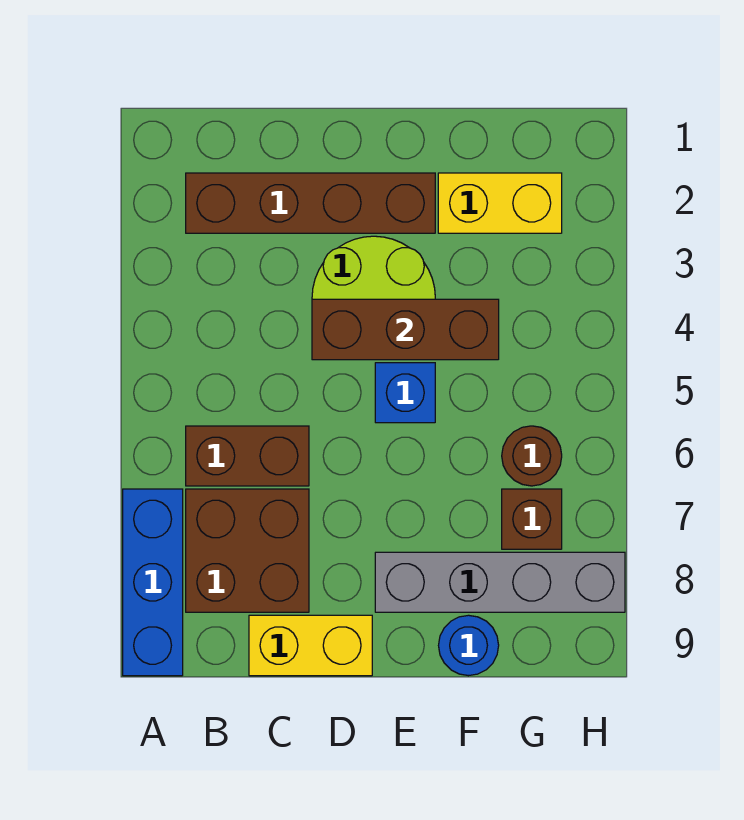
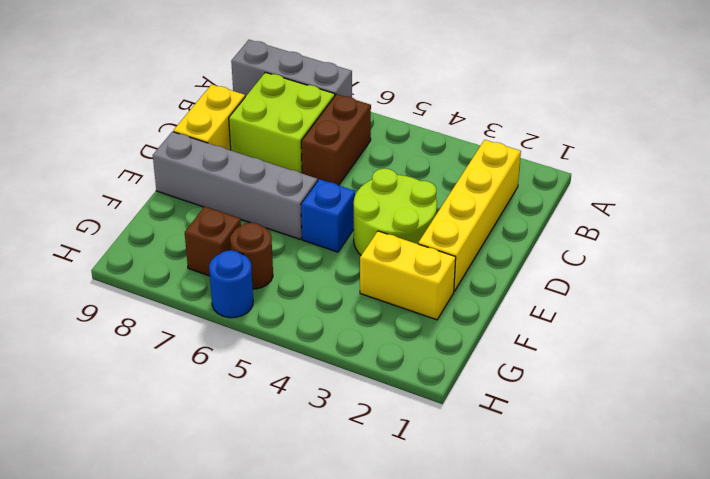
blue brick A7:A9 level 1 -> grey brick A7:A9 level 1
brown brick B2:E2 level 1 -> yellow brick B2:E2 level 1
brown brick B7:C8 level 1 -> lime brick B7:C8 level 1
brown brick D4:F4 level 2 -> none
grey brick E8:H8 level 1 -> grey brick E6:E9 level 1
yellow brick F2:G2 level 1 -> yellow brick F2:F3 level 1
blue round brick F9 level 1 -> blue round brick H6 level 1

